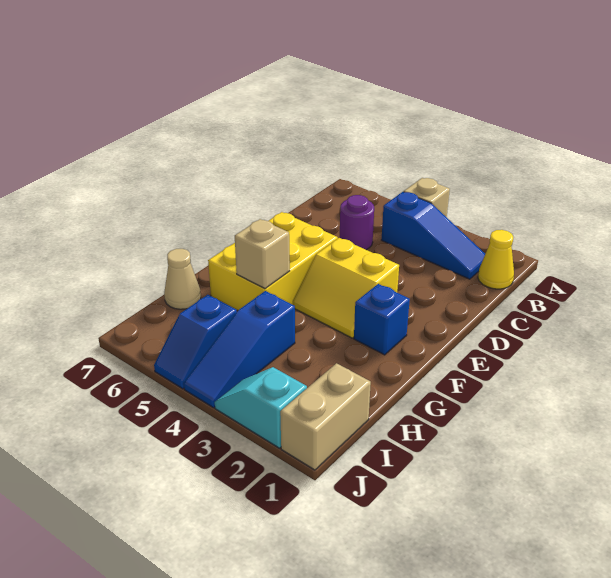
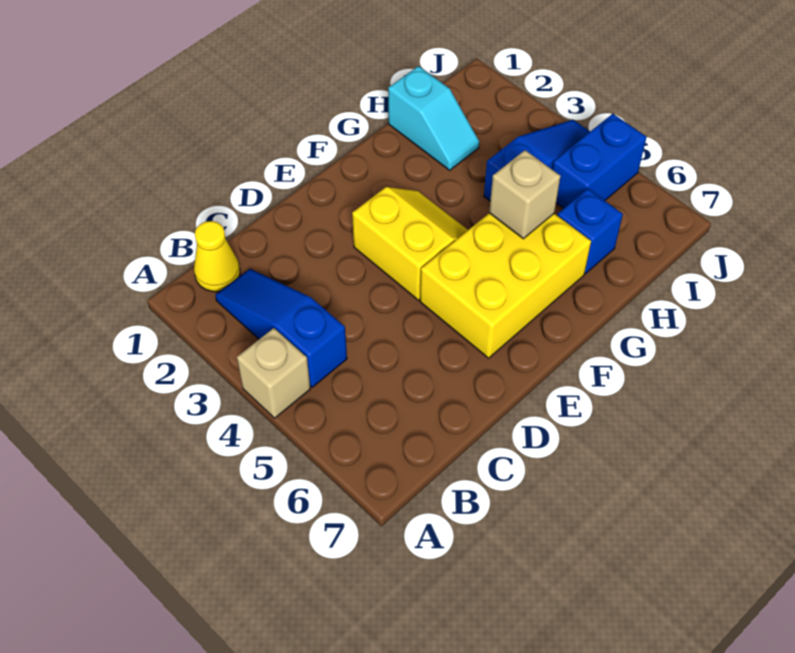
purple round brick C5 level 1 -> none
blue brick F2 level 1 -> blue brick H6 level 1
tan cone H7 level 1 -> none
tan brick I1:J1 level 1 -> none
blue slope I5:J5 level 1 top I -> blue brick I5:J5 level 1
cyan slope J2:J3 level 1 top 2 -> cyan slope H1:H2 level 1 top 1

